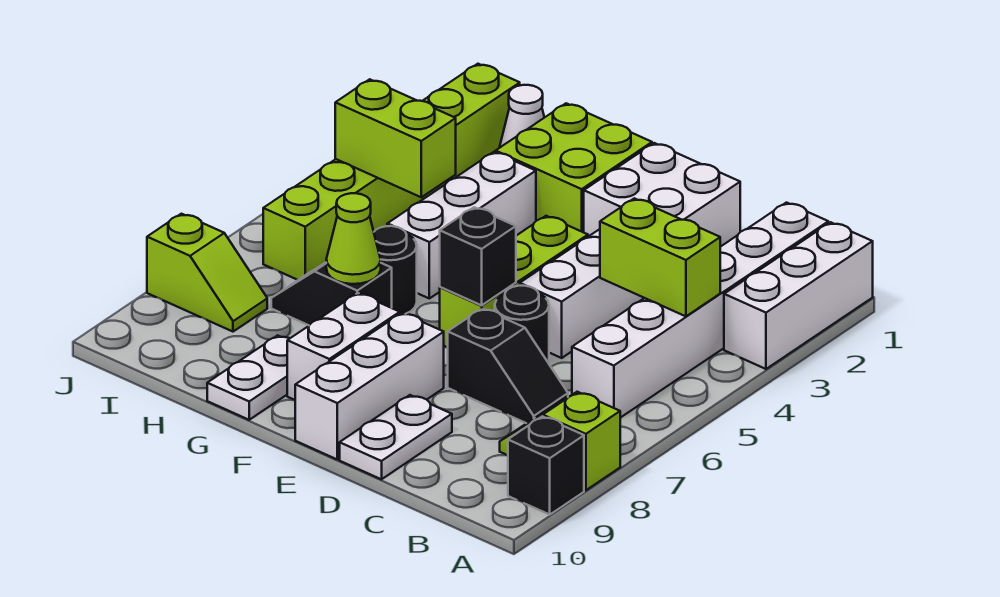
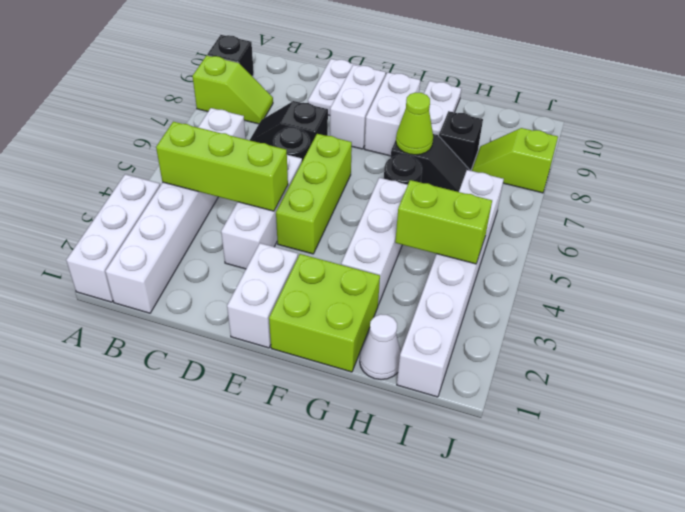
lime brick B4:C4 level 2 -> lime brick B4:D4 level 2
white brick D1:E2 level 1 -> white brick E1:E2 level 1
black brick E6 level 2 -> black brick H8 level 1
white brick E8:E10 level 1 -> white brick E8:E9 level 1
lime brick I1:I6 level 1 -> white brick I1:I6 level 1

